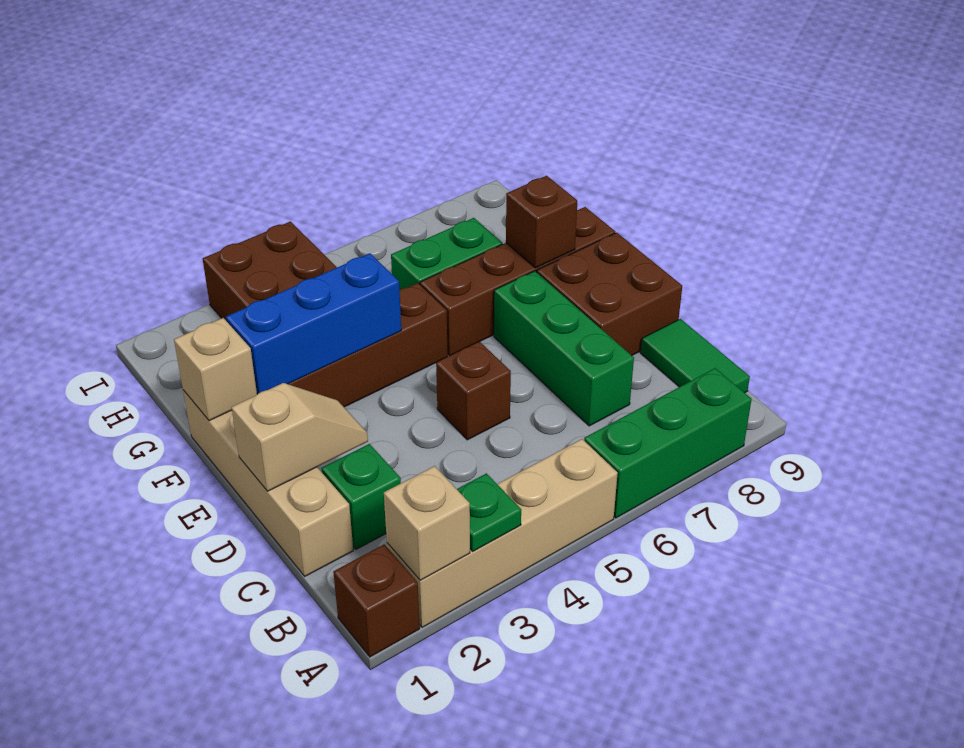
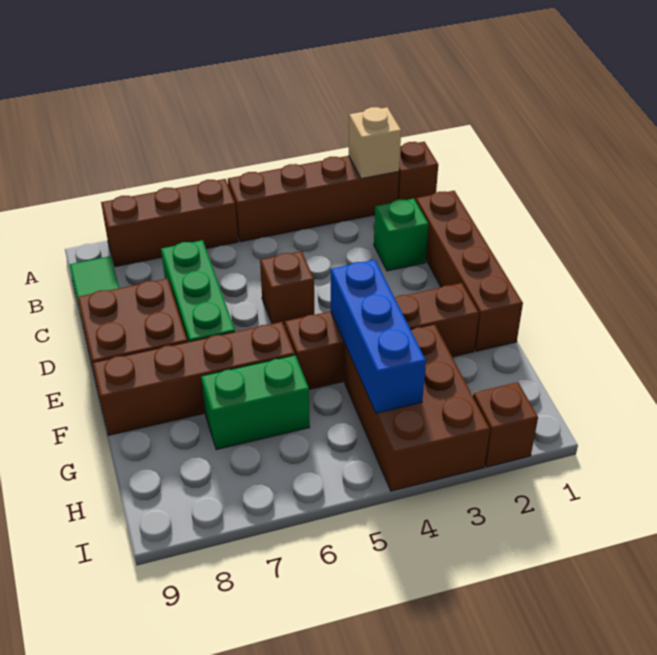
tan brick A2:A5 level 1 -> brown brick A2:A5 level 1
green plate A3 level 2 -> none
green brick A6:A8 level 1 -> brown brick A6:A8 level 1
tan brick C1:F1 level 1 -> brown brick C1:F1 level 1
tan slope D1:D2 level 2 top 1 -> none
tan brick F1 level 2 -> none
blue brick F2:F4 level 2 -> blue brick F4:H4 level 2
brown brick F8 level 2 -> brown brick I2 level 1

